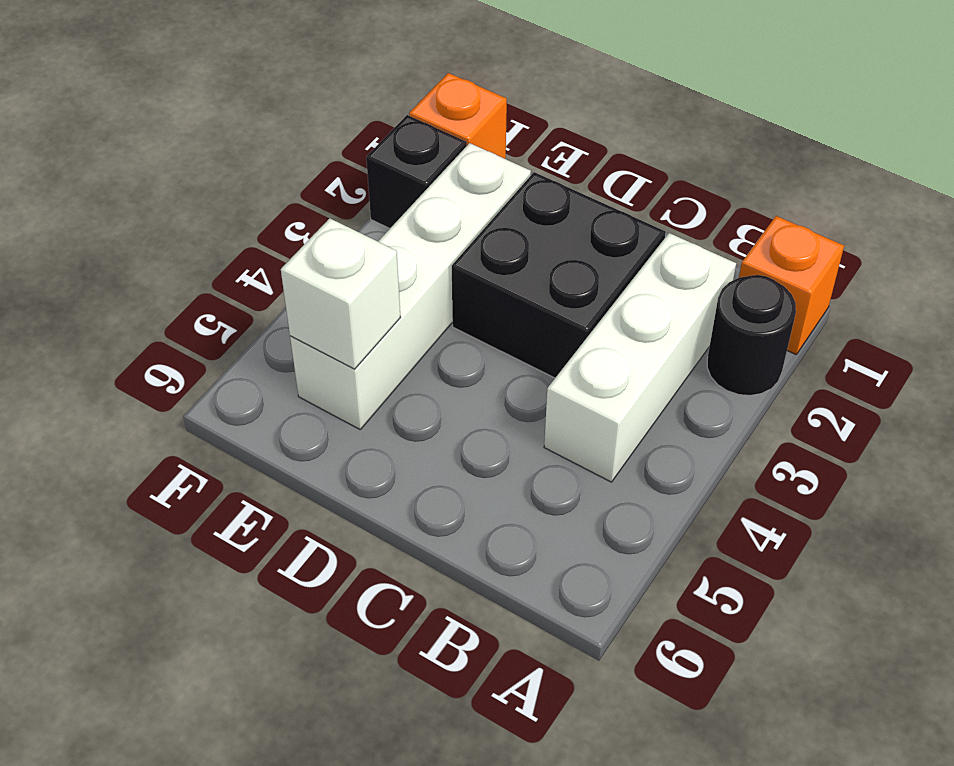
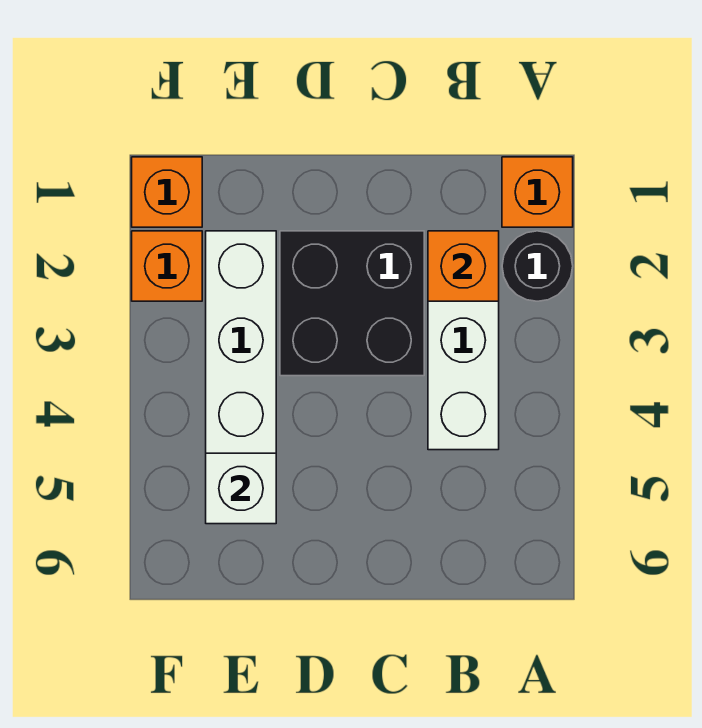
none -> orange brick B2 level 2
black brick F2 level 1 -> orange brick F2 level 1

